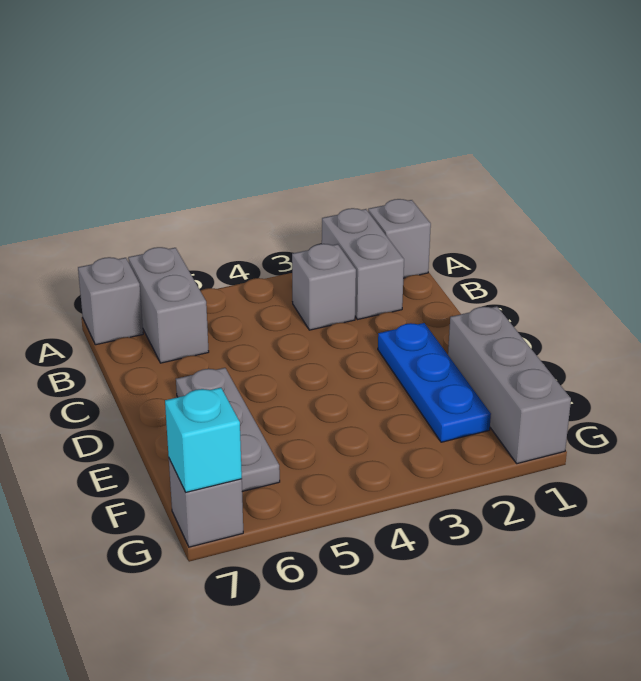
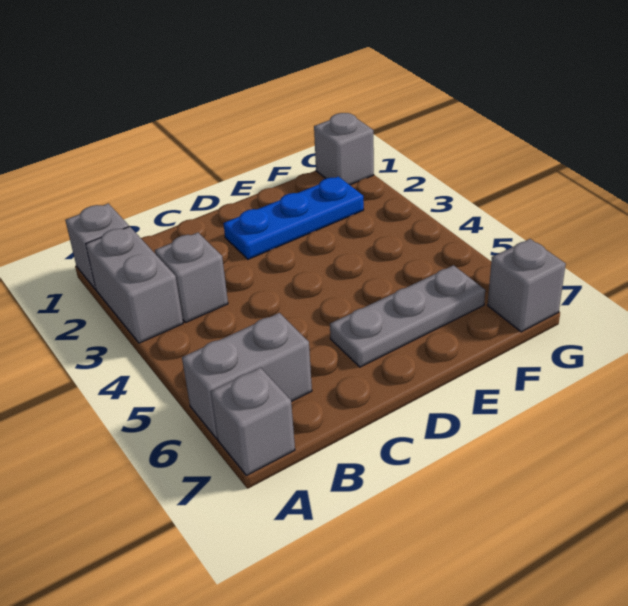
grey brick A2:B2 level 1 -> grey brick A2:A3 level 1
grey brick E1:G1 level 1 -> grey brick G1 level 1
cyan brick G7 level 2 -> none

